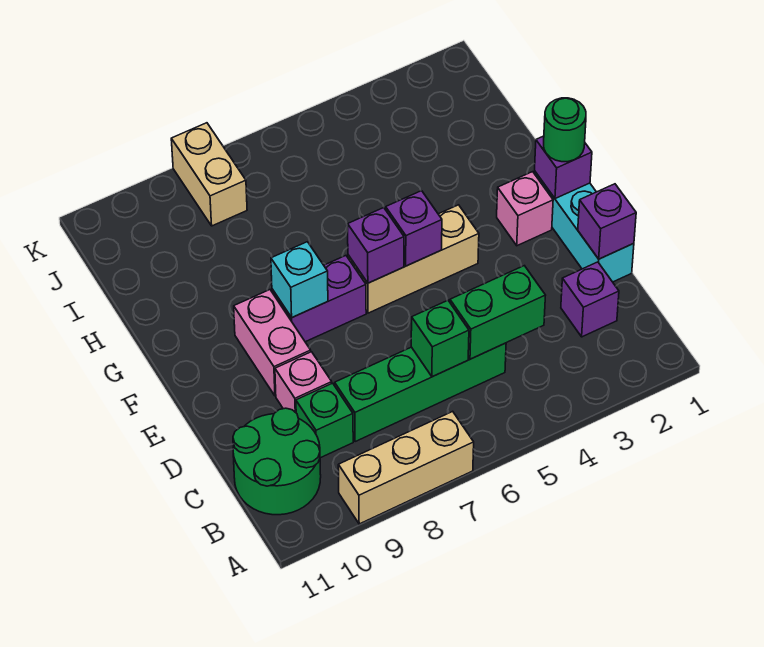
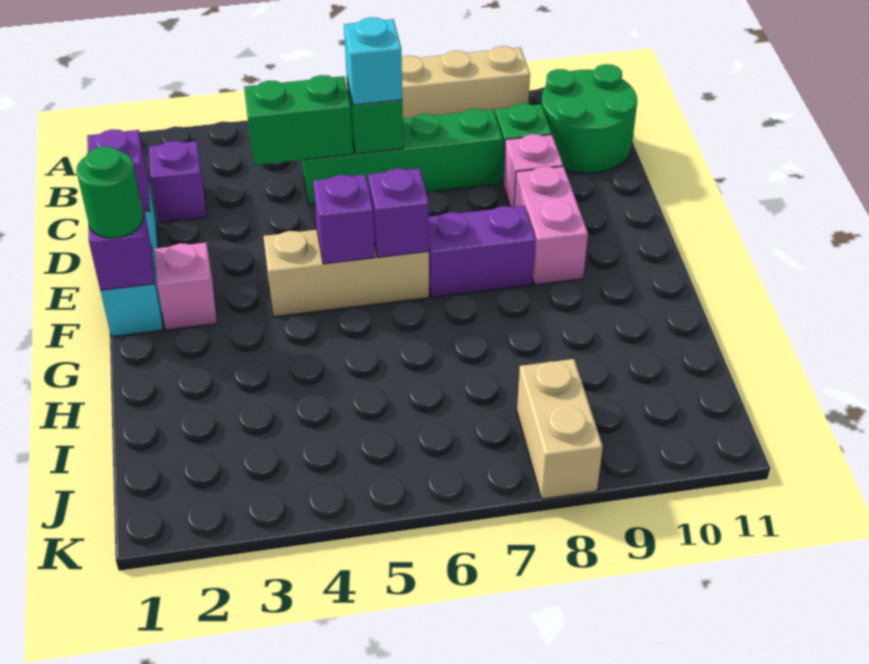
cyan brick F8 level 2 -> cyan brick C6 level 3

